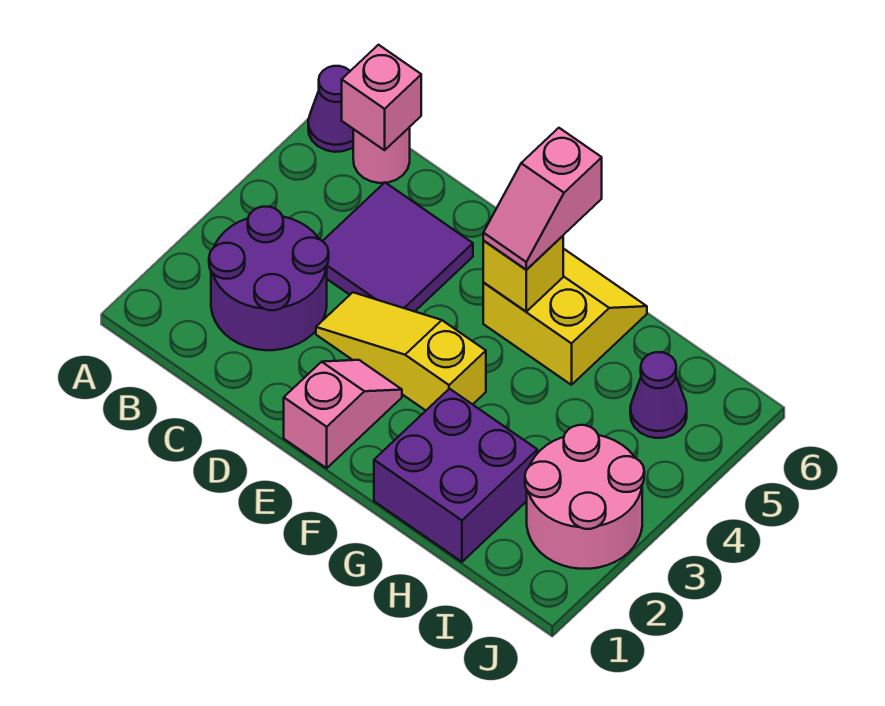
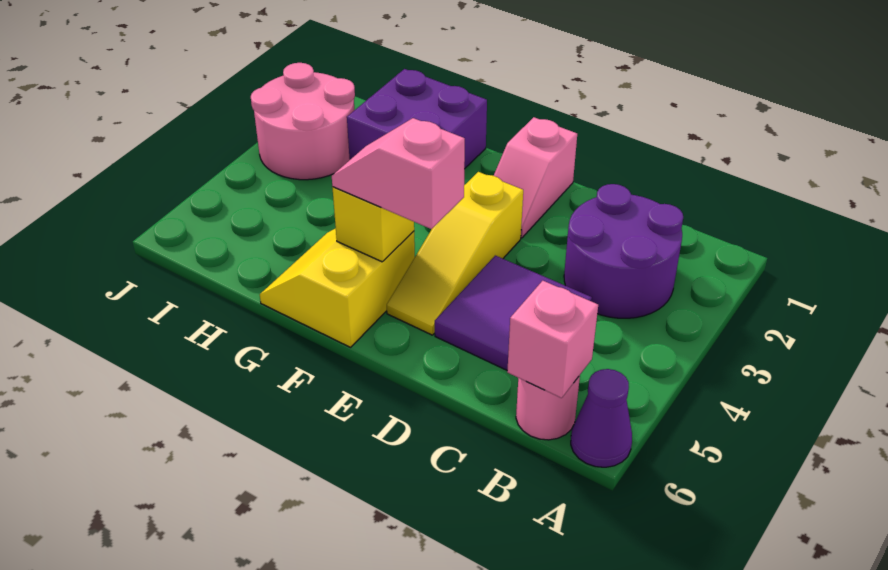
yellow slope D3:F3 level 1 top F -> yellow slope E3:E5 level 1 top 3
yellow slope F5:G6 level 1 top 5 -> yellow slope F5:G6 level 1 top F
pink slope F5:F6 level 3 top 6 -> pink slope E5:F5 level 3 top E
purple cone I5 level 1 -> none

